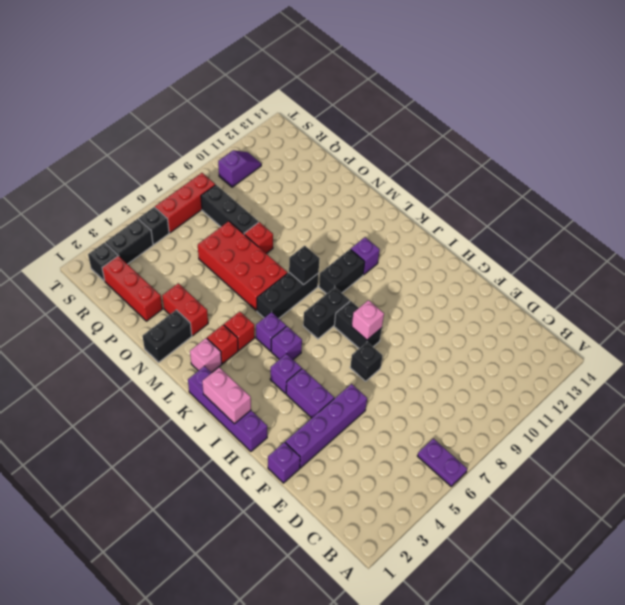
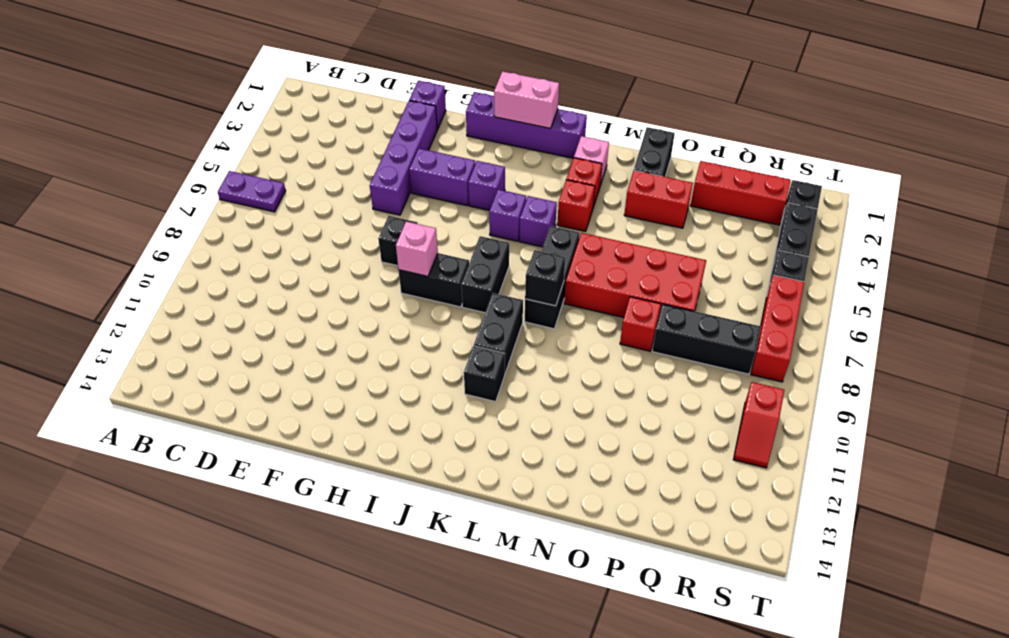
purple brick K11 level 1 -> black brick K11 level 1
purple slope S10:S11 level 1 top 10 -> red slope S10:S11 level 1 top 10

